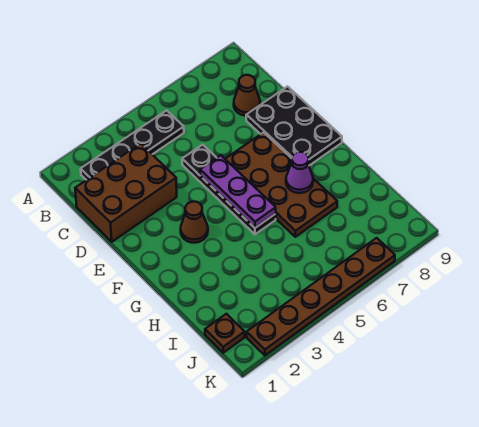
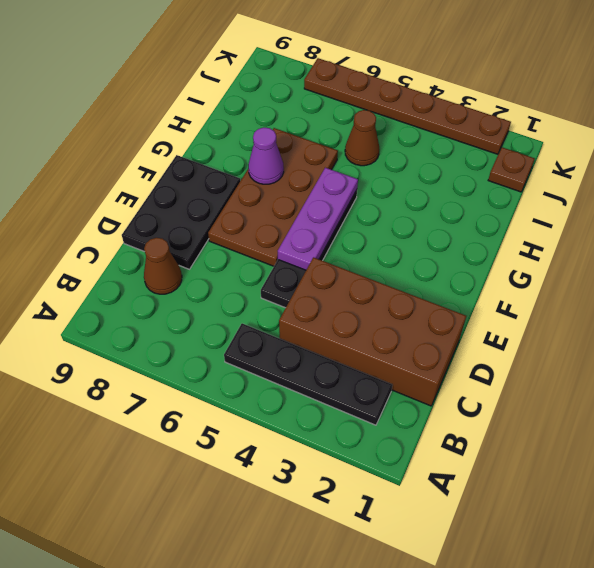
brown brick C1:D3 level 1 -> brown brick C1:D4 level 1
brown cone F3 level 1 -> brown cone I5 level 1

